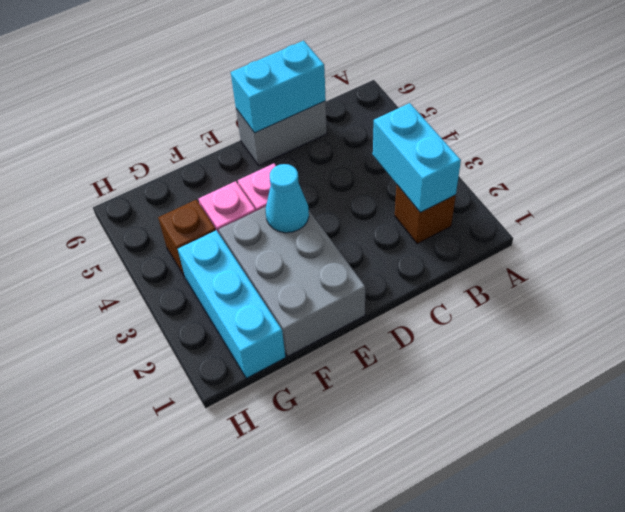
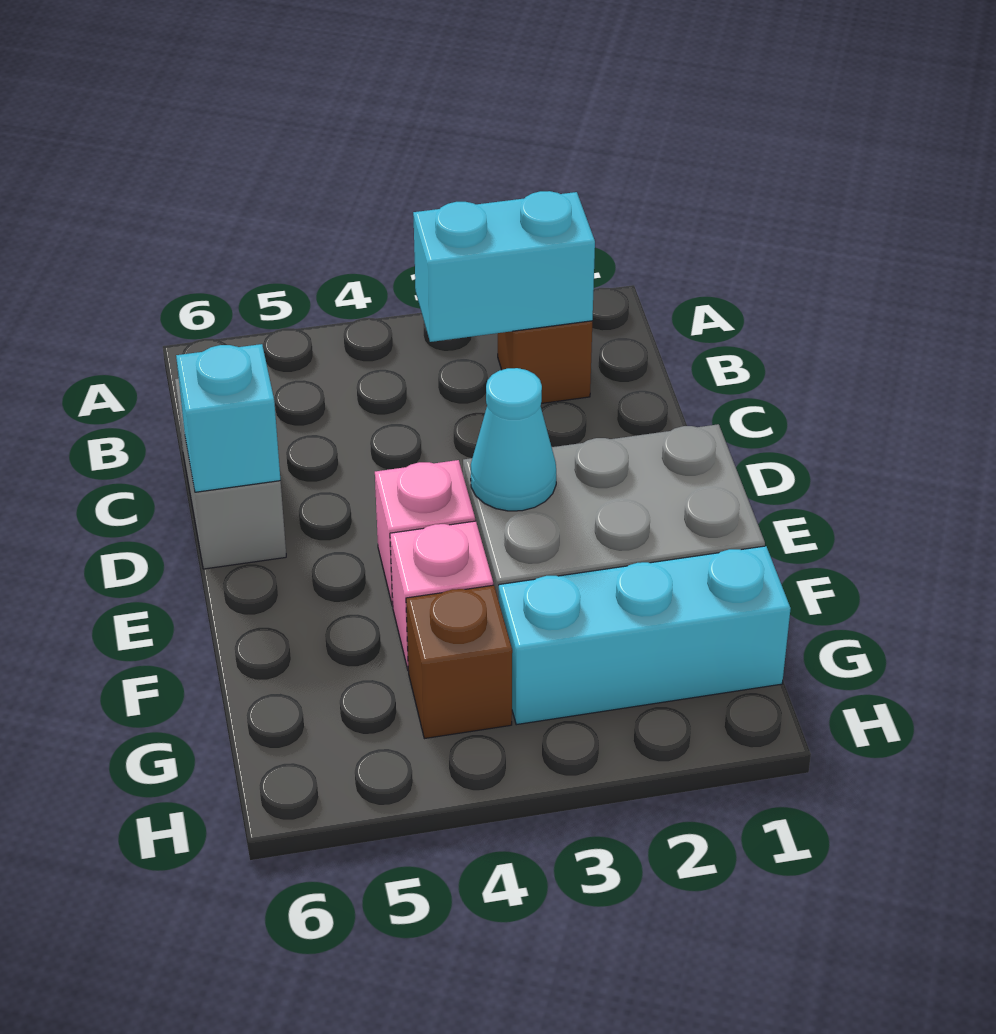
cyan brick C6:D6 level 2 -> cyan brick D6 level 2

